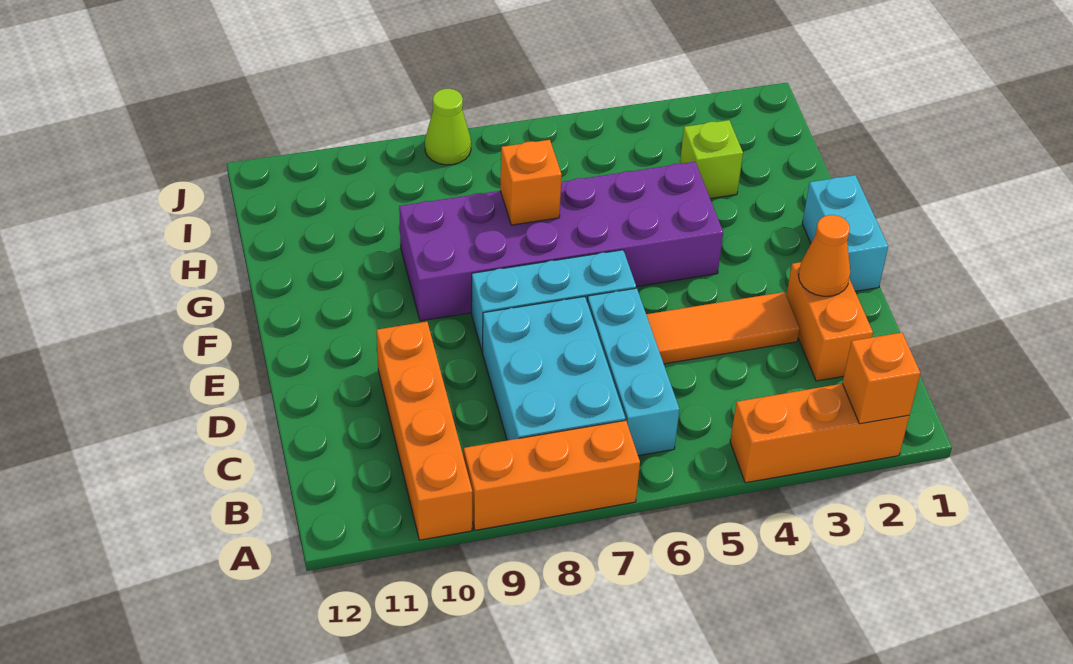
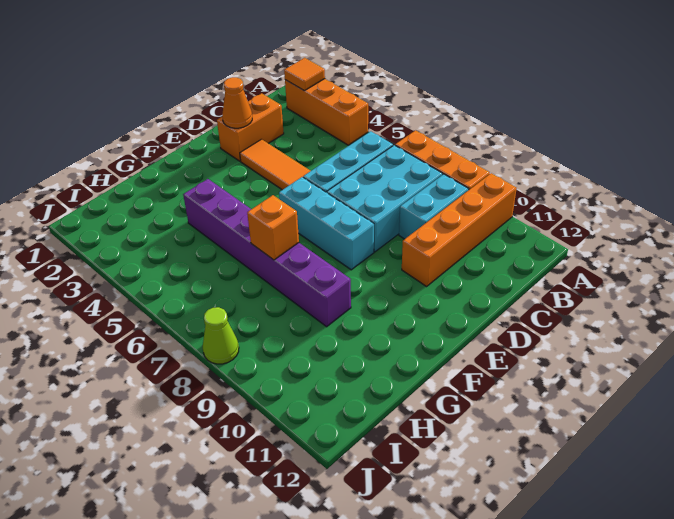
orange brick A2 level 2 -> orange tile A2 level 2
cyan brick E1:F1 level 1 -> cyan brick B9:C9 level 1
purple brick F4:G9 level 1 -> purple brick G4:G9 level 1
lime brick H3 level 1 -> none

